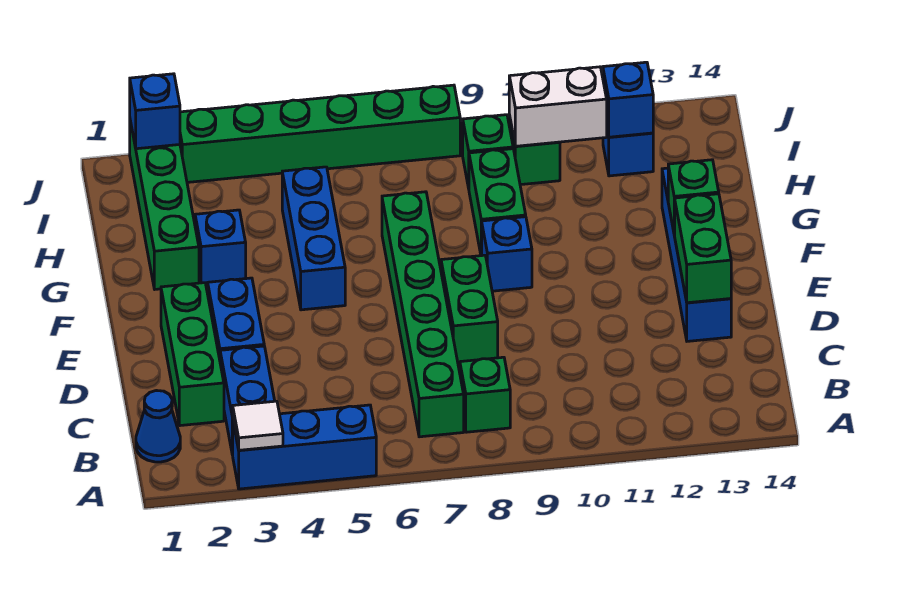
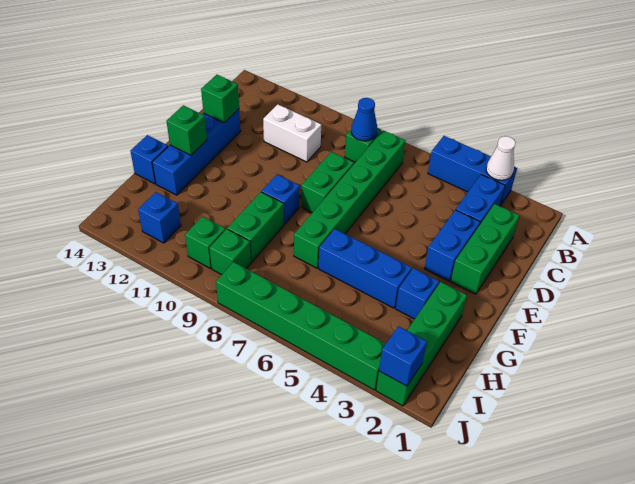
white tile A3 level 2 -> white cone A3 level 2
blue cone B1 level 1 -> blue cone B8 level 2
green brick D13:E13 level 2 -> green brick D13 level 2
blue brick F5:H5 level 1 -> blue brick G4:G6 level 1
white brick I10:I11 level 2 -> white brick C10:C11 level 1
blue brick I12 level 2 -> blue brick G14 level 1

